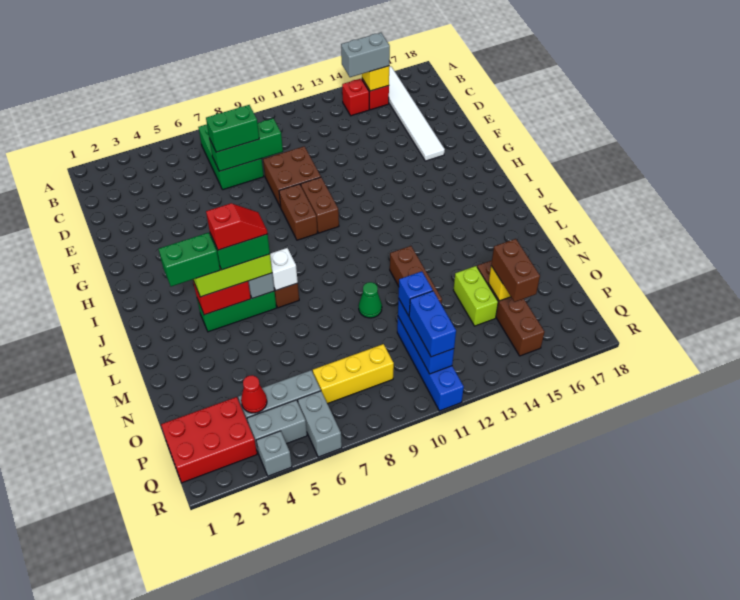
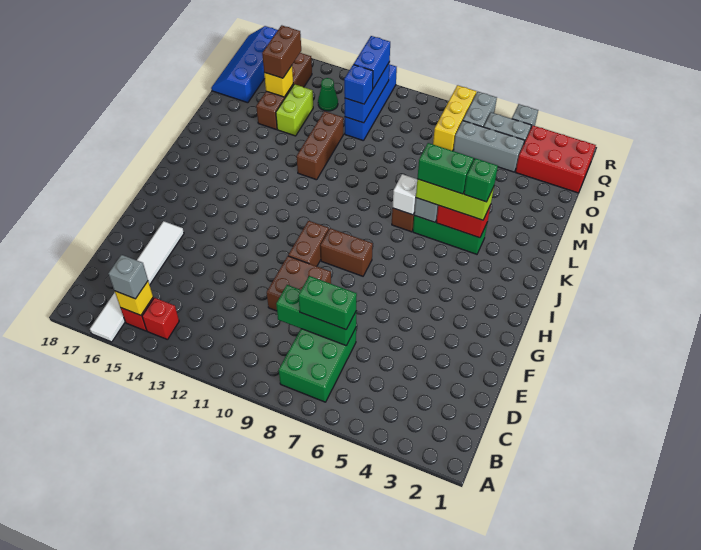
grey brick B14:B15 level 3 -> grey brick B15 level 3
brown brick G9:H9 level 1 -> brown brick H8:H9 level 1
green brick K3:K4 level 4 -> green brick K4 level 4
red slope K5:K6 level 5 top 5 -> none
green cone M10 level 1 -> green cone P13 level 1
none -> blue slope O17:R18 level 1 top 17
red cone P4 level 2 -> none
yellow brick P7:P9 level 1 -> yellow brick P7:R7 level 1

